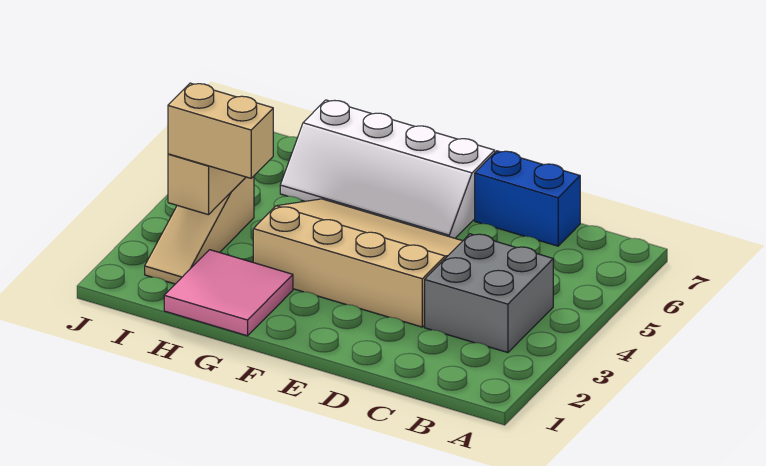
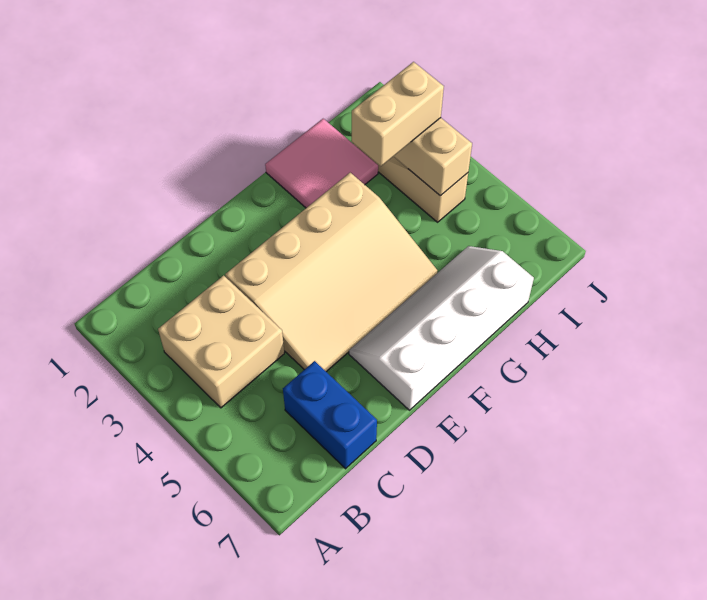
grey brick B3:C4 level 1 -> tan brick B3:C4 level 1
blue brick C7:D7 level 1 -> blue brick C6:C7 level 1

